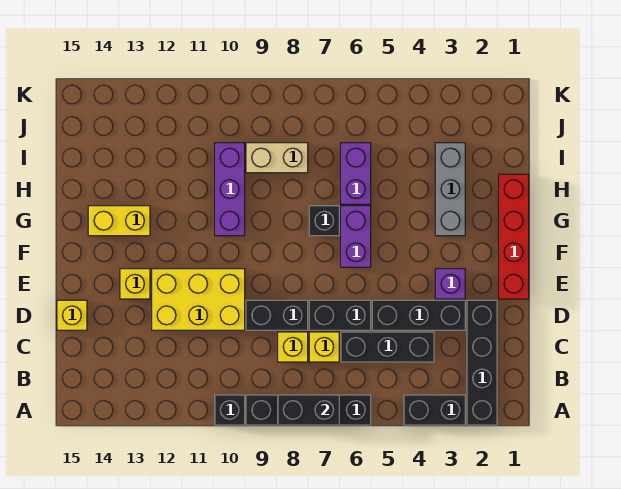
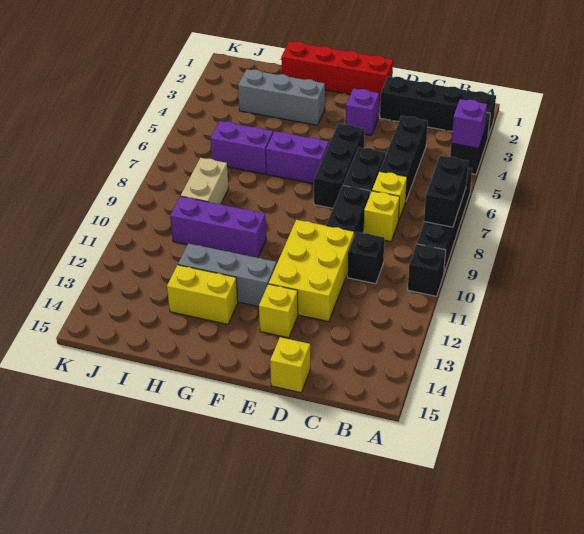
none -> purple brick A4 level 2
black brick D3:D5 level 1 -> black brick E5:E7 level 1
none -> grey brick F12:H12 level 1
black brick G7 level 1 -> black brick C10 level 1
yellow brick G13:G14 level 1 -> yellow brick G13:H13 level 1

